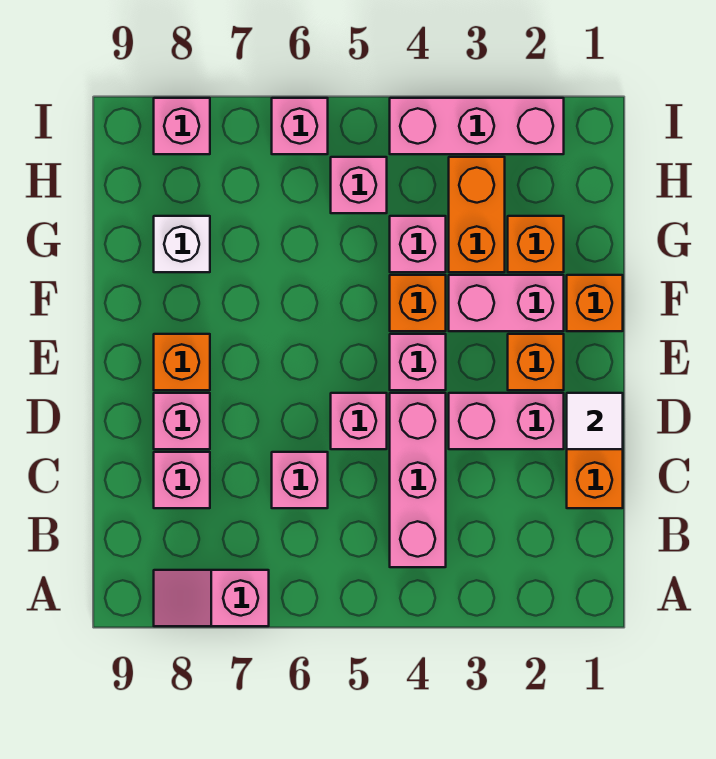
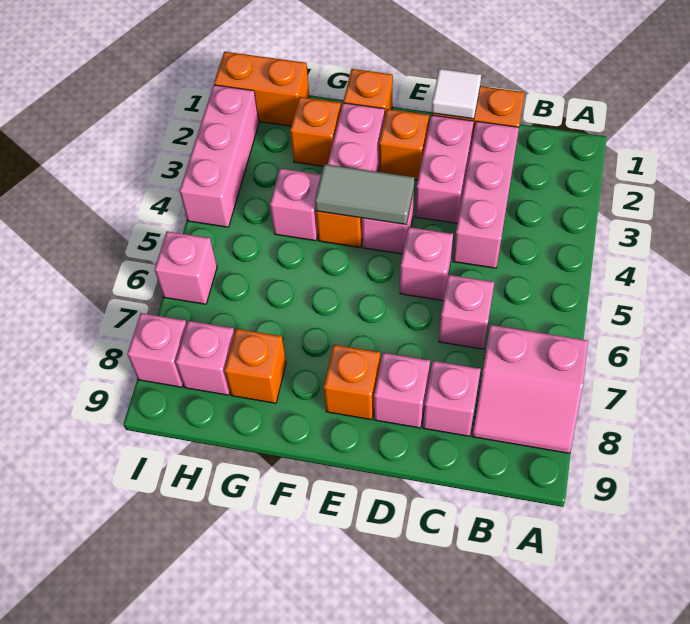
pink slope A7:A8 level 1 top 7 -> pink slope A7:B8 level 1 top 7
pink brick B4:D4 level 1 -> pink brick C2:C4 level 1
none -> grey tile E4:F4 level 2
orange brick G3:H3 level 1 -> orange brick H1:I1 level 1
white brick G8 level 1 -> orange brick G8 level 1
pink brick H5 level 1 -> pink brick H8 level 1

